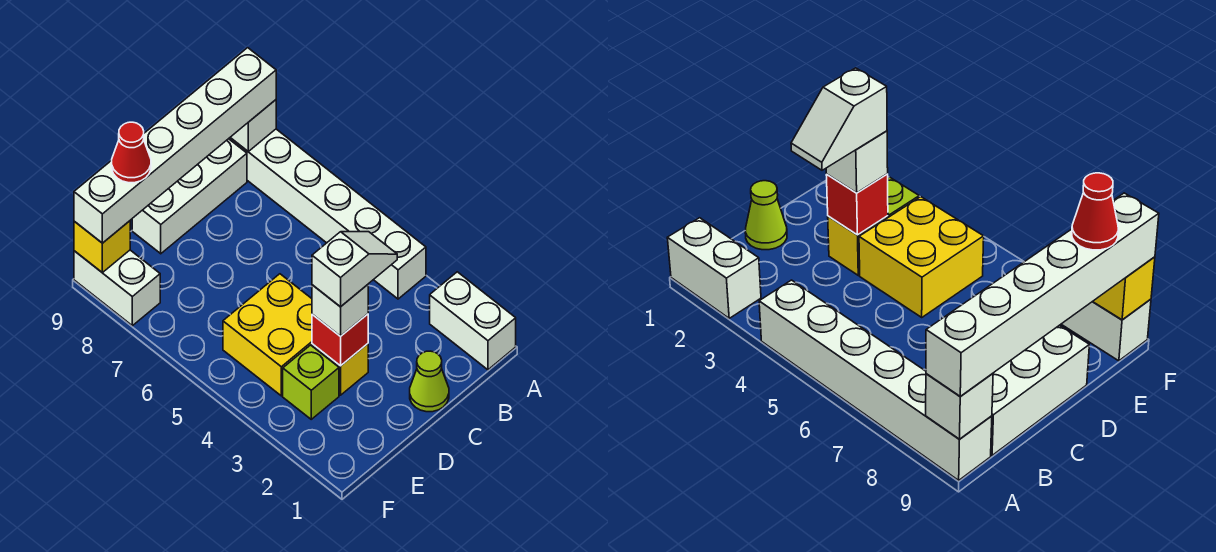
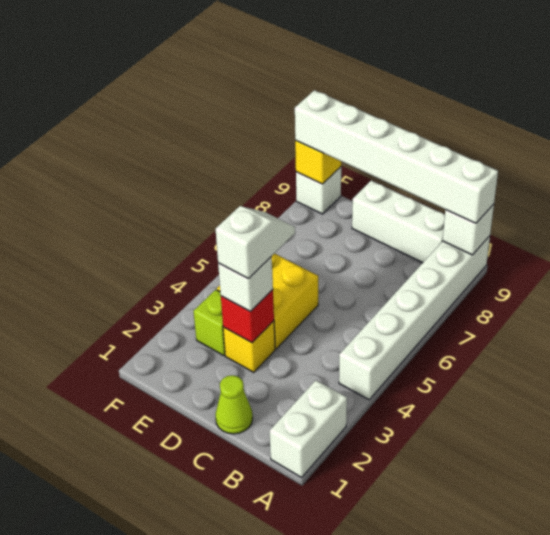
white slope C3:D3 level 4 top D -> white slope D3:D4 level 4 top 3
red cone E9 level 4 -> none
white brick F8:F9 level 1 -> white brick F9 level 1

